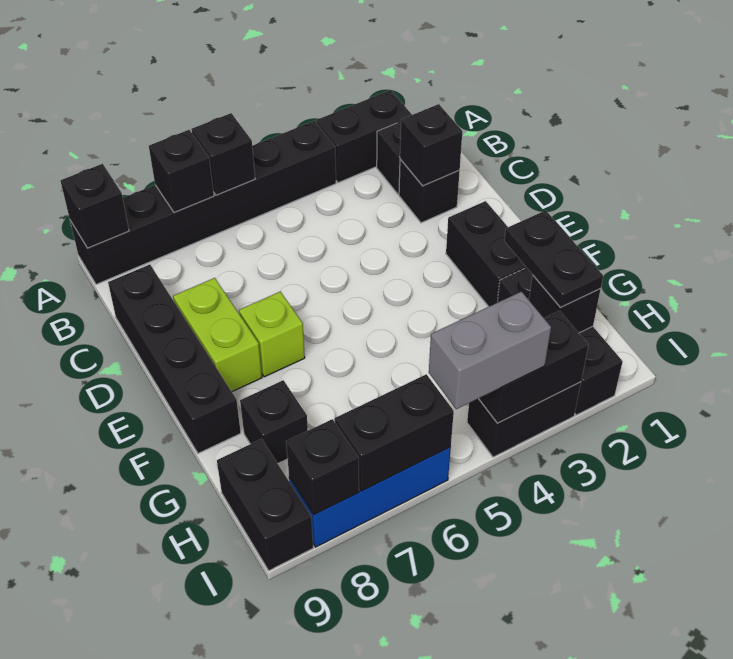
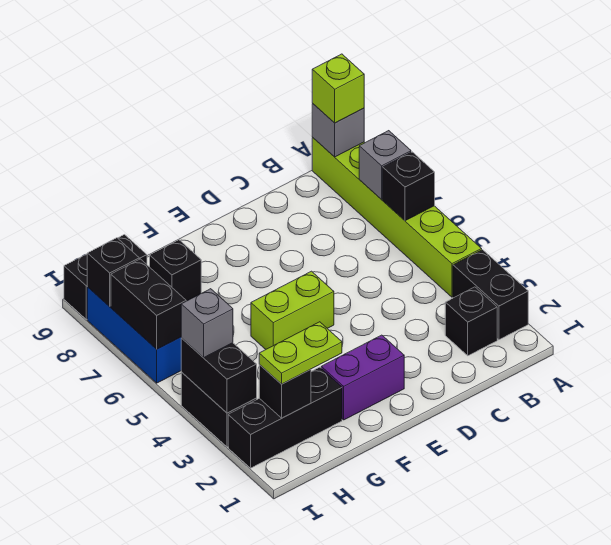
black brick A4:A9 level 1 -> lime brick A4:A9 level 1
black brick A7 level 2 -> grey brick A7 level 2
black brick A9 level 2 -> grey brick A9 level 2
black brick C2 level 1 -> none
black brick C2 level 2 -> none
black brick C9:F9 level 1 -> none
lime brick D8:E8 level 1 -> lime brick E5:F5 level 1
black brick E2:F2 level 1 -> purple brick E2:F2 level 1
lime brick E7 level 1 -> lime brick A9 level 3
black plate G2:H2 level 3 -> lime plate G2:H2 level 3
grey brick I4:I5 level 3 -> grey brick I4 level 3

